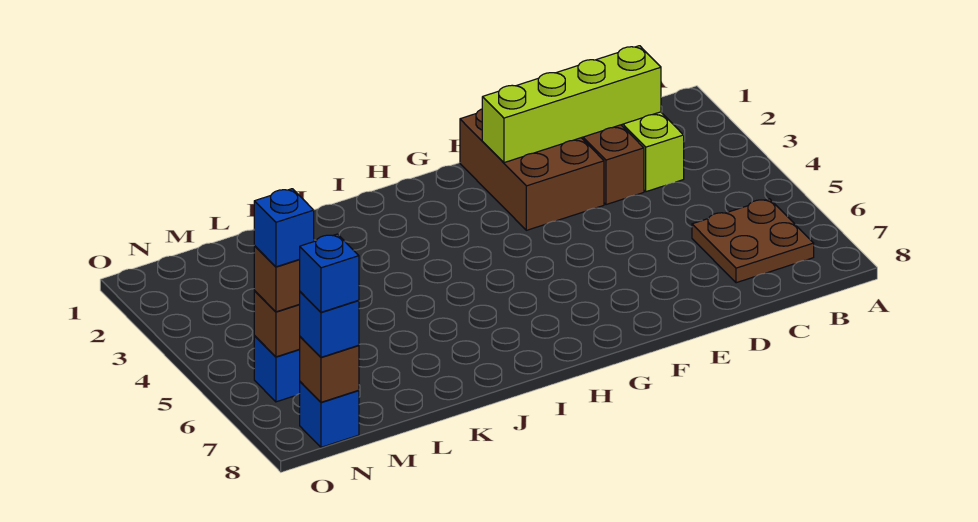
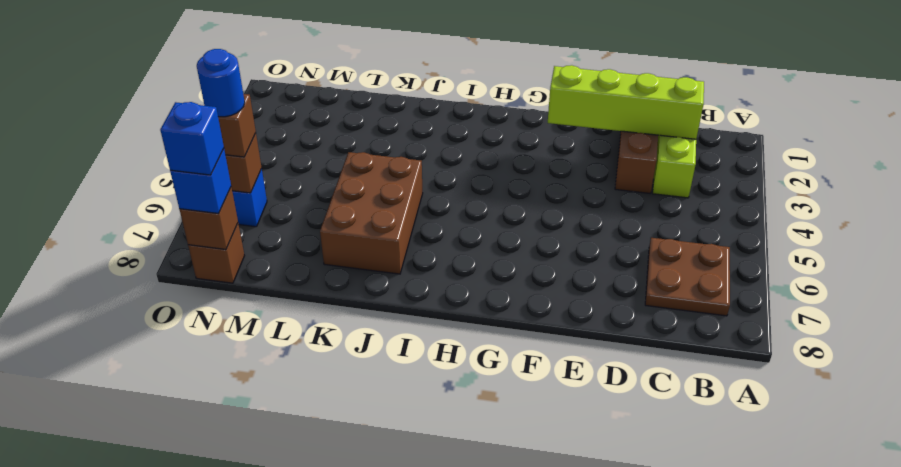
brown brick E1:F3 level 1 -> brown brick J5:K7 level 1
blue brick N6 level 4 -> blue round brick N6 level 4
blue brick N8 level 1 -> brown brick N8 level 1

